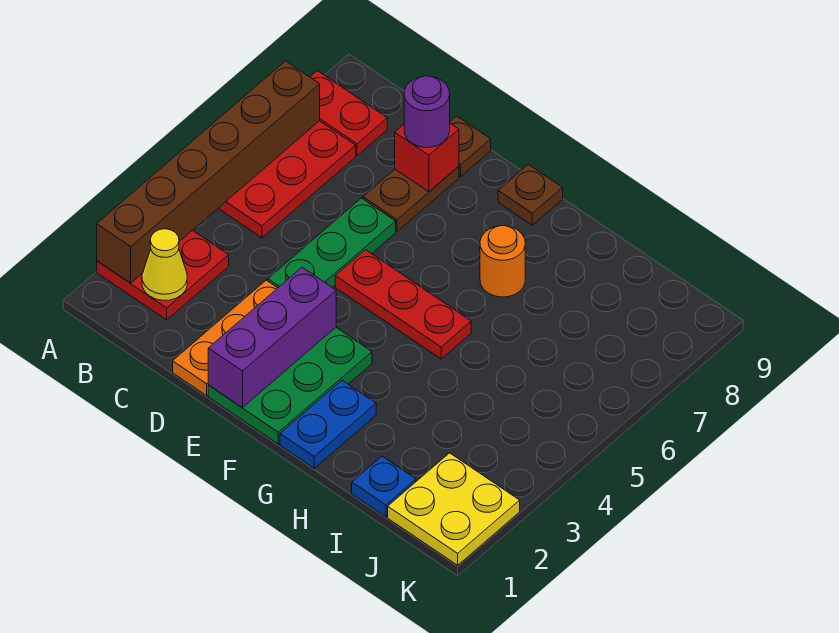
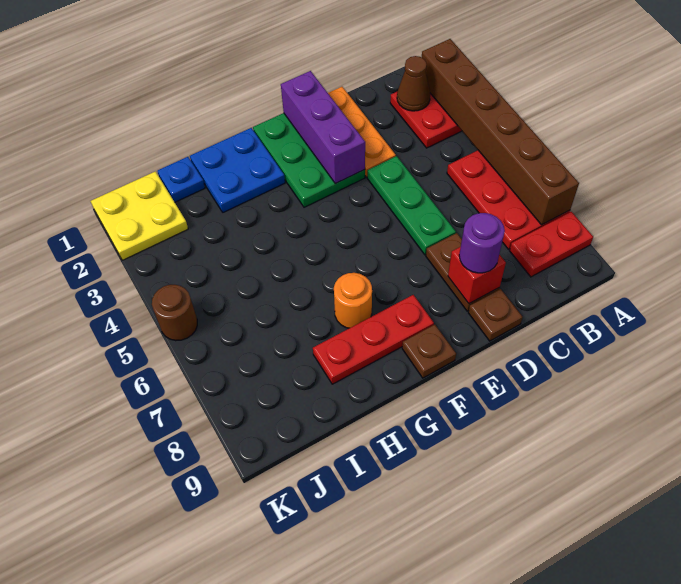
yellow cone B2 level 2 -> brown cone B2 level 2
red plate E5:G5 level 1 -> red plate F8:H8 level 1
blue plate G1:G2 level 1 -> blue plate G1:H2 level 1
none -> brown round brick K5 level 1

